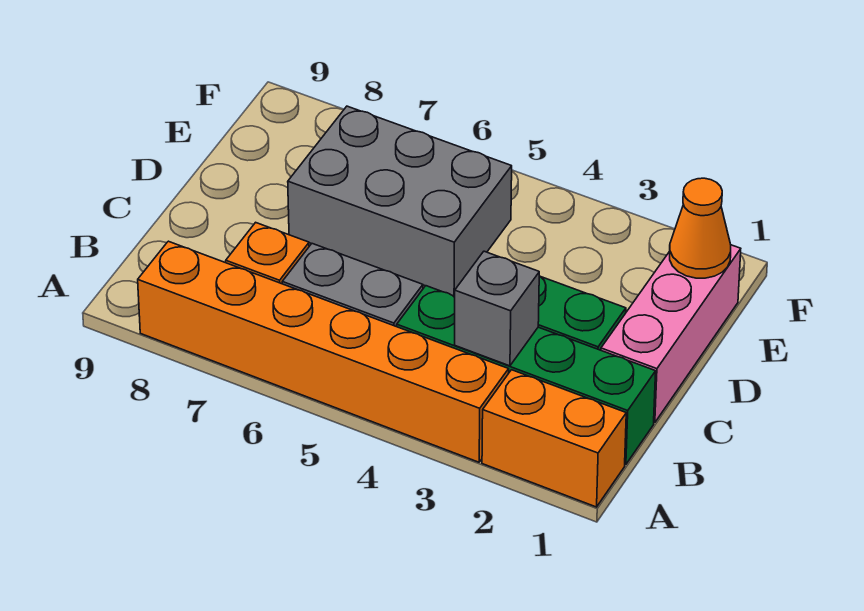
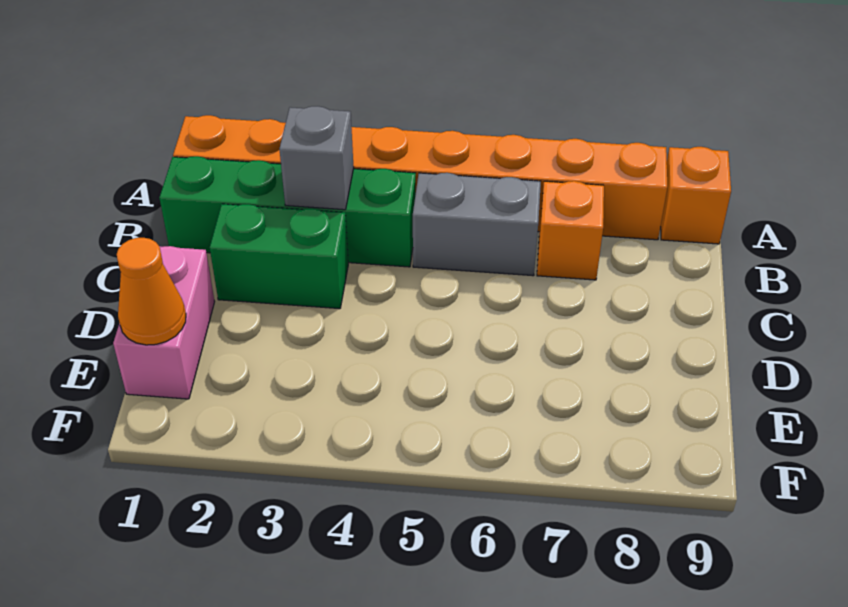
none -> orange brick A9 level 1
pink brick C1:E1 level 1 -> pink brick D1:E1 level 1
grey brick D5:E7 level 1 -> none

